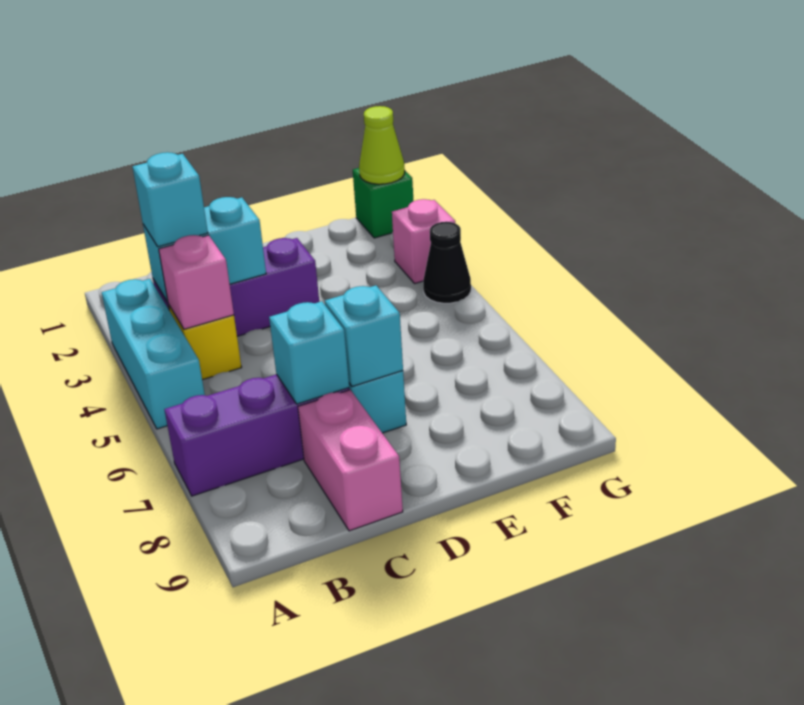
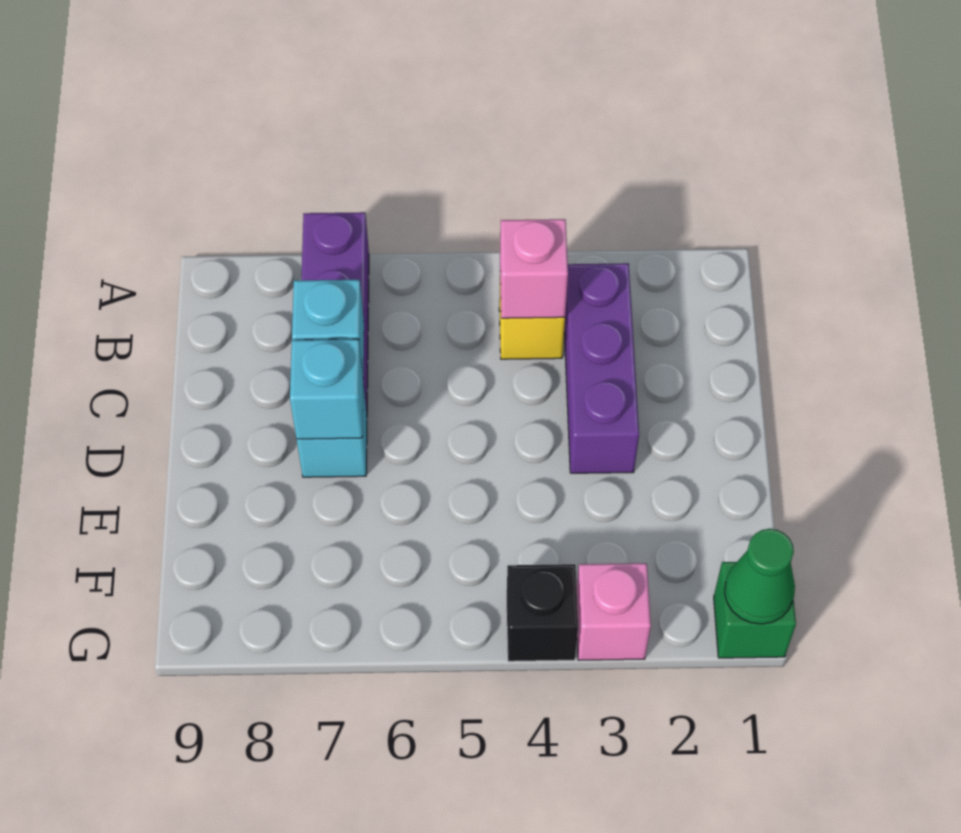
cyan brick A3:A5 level 1 -> none
cyan brick B3:C3 level 2 -> none
cyan brick B3 level 3 -> none
pink brick C8:C9 level 1 -> none
lime cone G1 level 2 -> green cone G1 level 2
black cone G4 level 1 -> black brick G4 level 1

